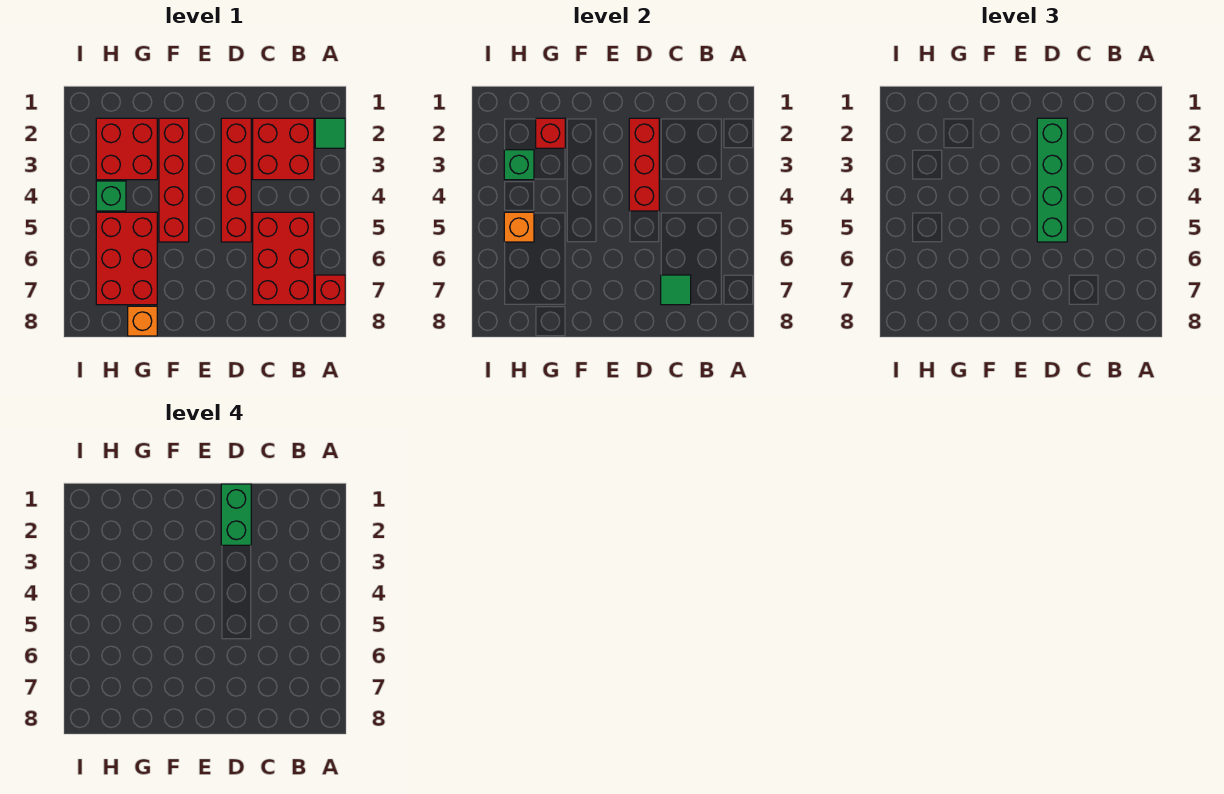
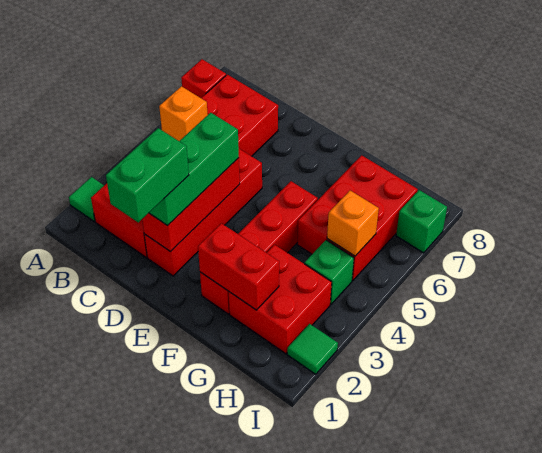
green tile C7 level 2 -> green tile I2 level 1
green brick D2:D5 level 3 -> green brick D2:D4 level 3
red brick G2 level 2 -> red brick F2:G2 level 2
orange brick G8 level 1 -> orange brick B5 level 2
green brick H3 level 2 -> green brick I7 level 1

